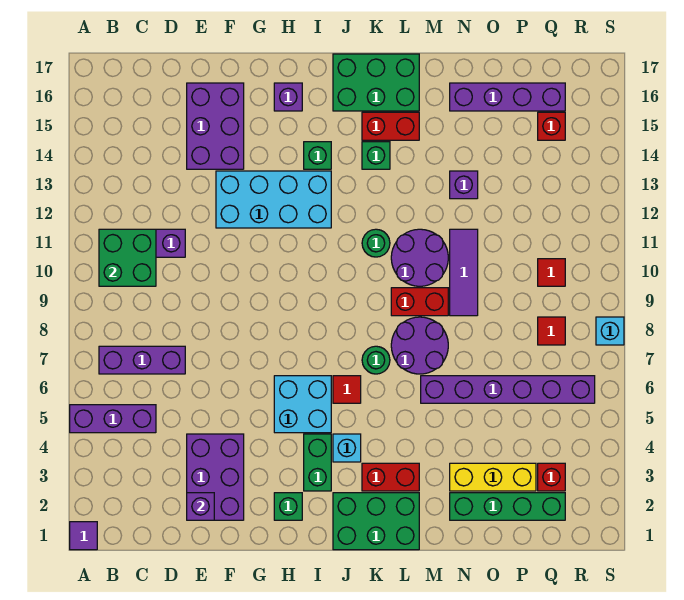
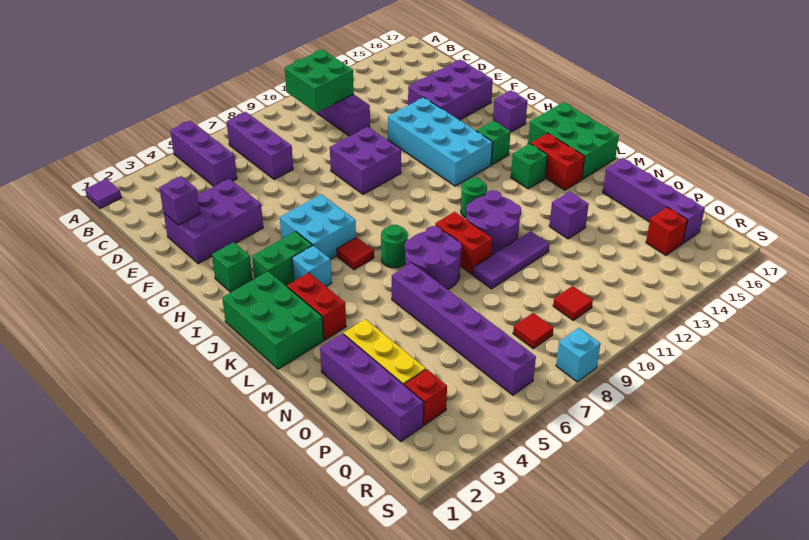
none -> purple brick F9:G10 level 1
green brick N2:Q2 level 1 -> purple brick N2:Q2 level 1

